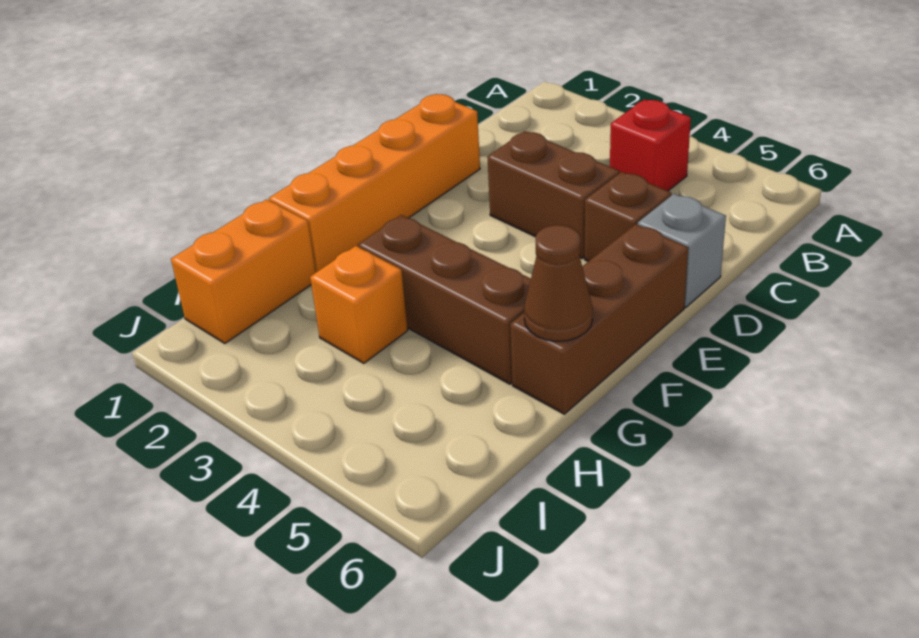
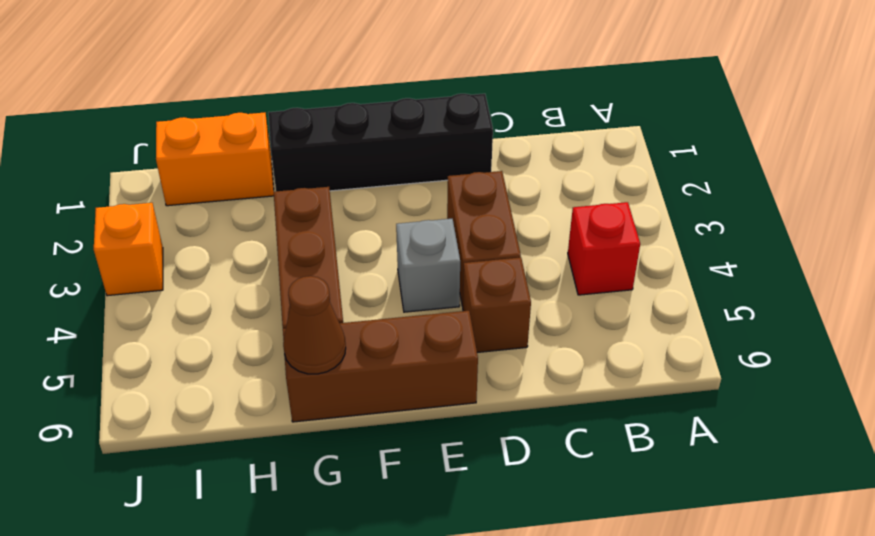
orange brick D1:G1 level 1 -> black brick D1:G1 level 1
grey brick D6 level 1 -> grey brick E4 level 1
orange brick H3 level 1 -> orange brick J3 level 1

